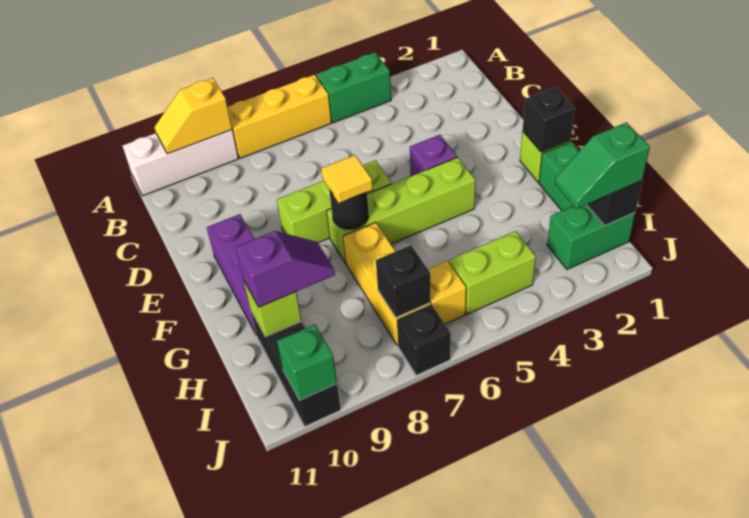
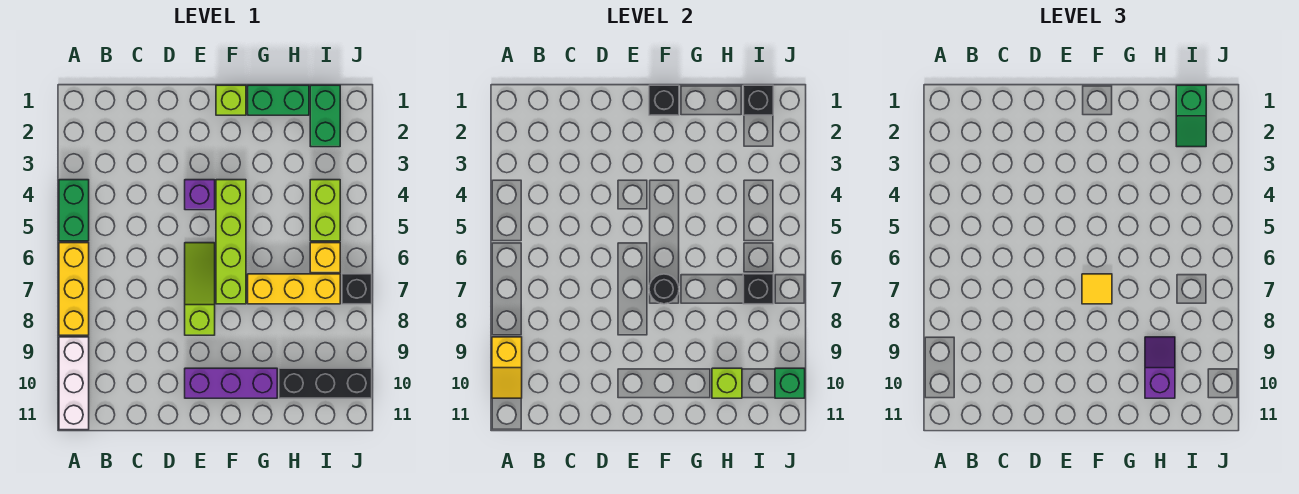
lime brick E6:E8 level 1 -> lime slope E6:E8 level 1 top 8

